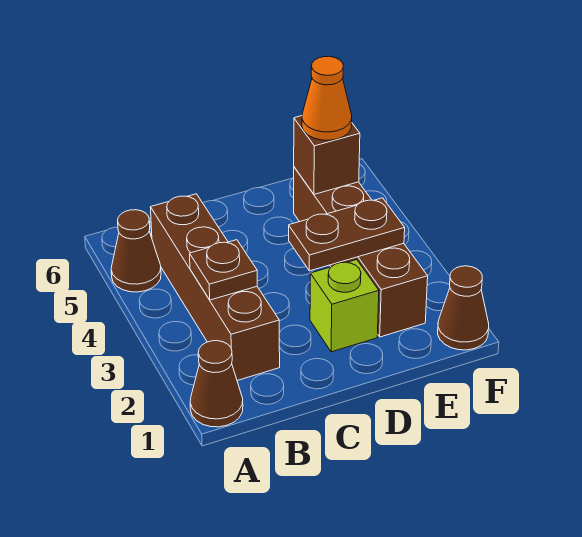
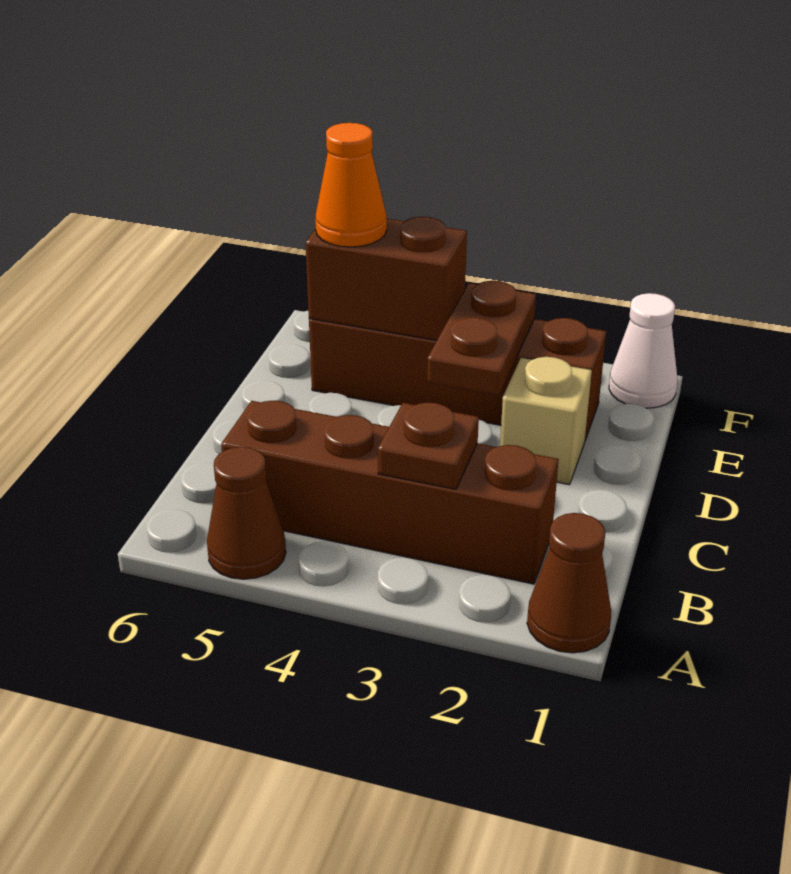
lime brick D2 level 1 -> tan brick D2 level 1
brown brick E5 level 2 -> brown brick E4:E5 level 2
brown cone F1 level 1 -> white cone F1 level 1

